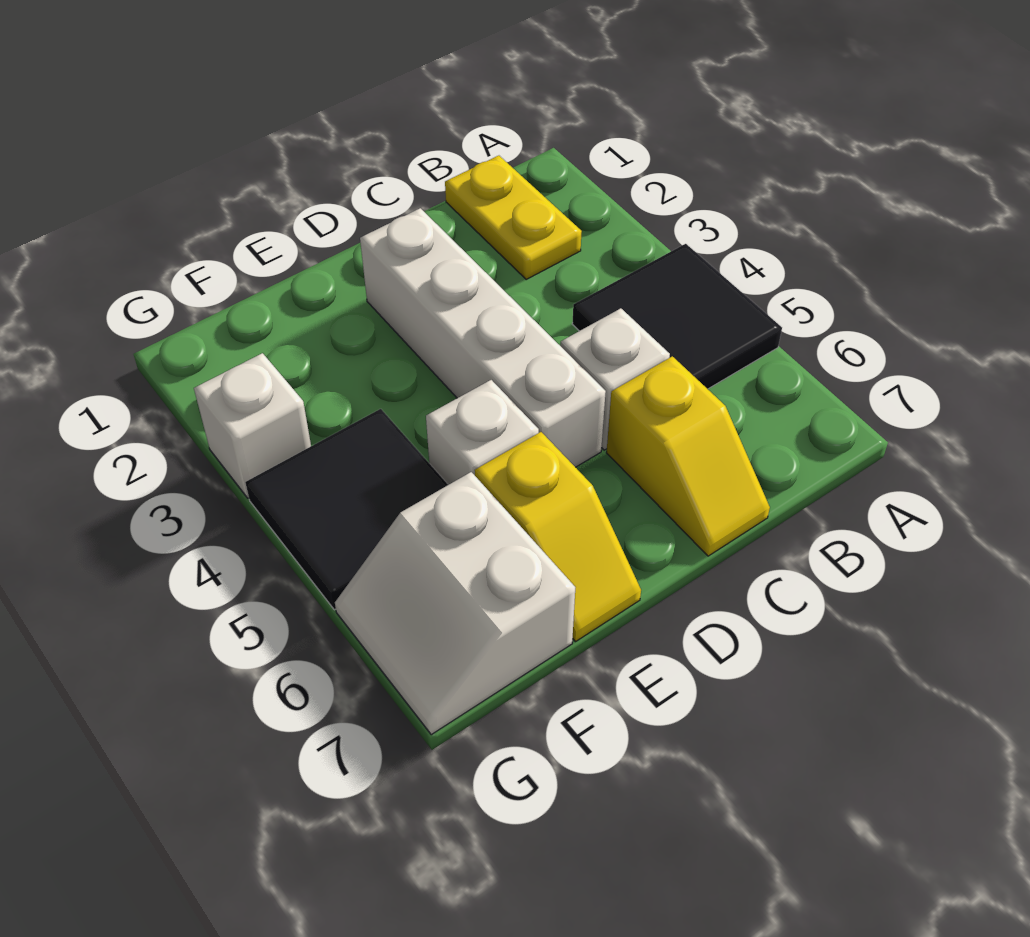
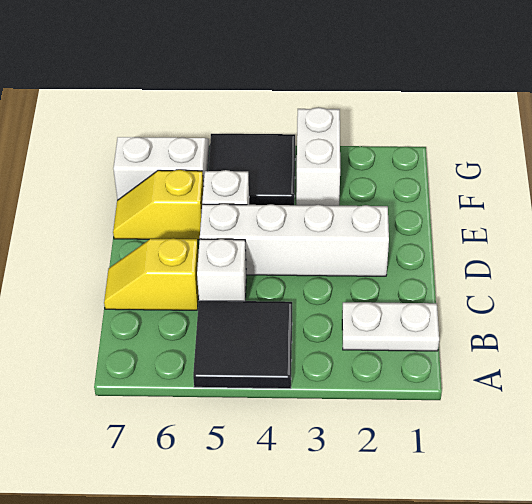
yellow plate B1:B2 level 1 -> white plate B1:B2 level 1
white brick G3 level 1 -> white brick F3:G3 level 1

